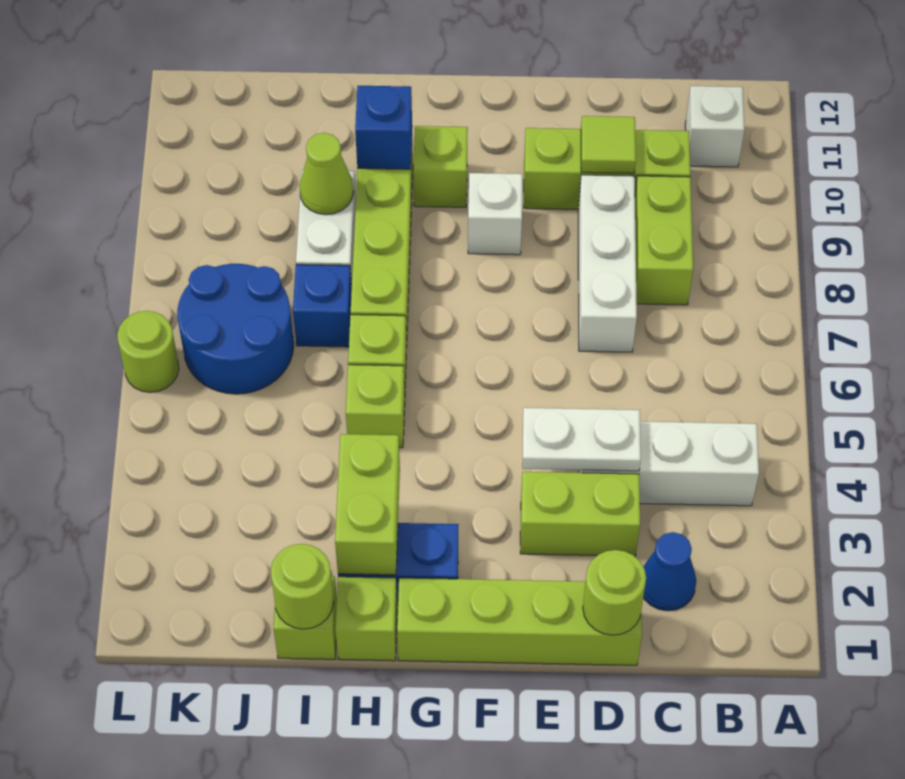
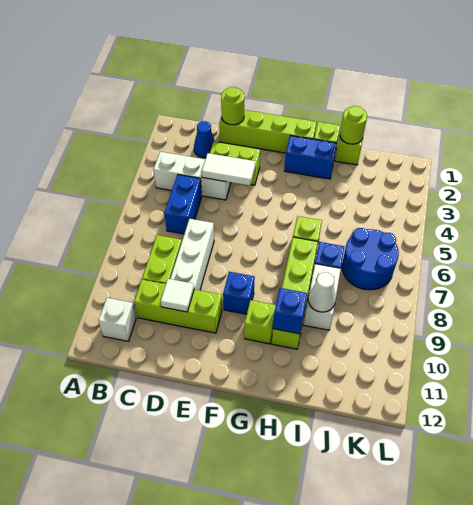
none -> blue brick C5:C6 level 1
white plate D4:E4 level 2 -> white tile D4:E4 level 2
lime tile D10 level 2 -> white tile D10 level 2
white brick F9 level 1 -> blue brick F9 level 1
lime brick H2:H3 level 2 -> none
lime brick H5 level 1 -> none
lime cone I9 level 2 -> white cone I9 level 2
lime round brick L6 level 1 -> none

